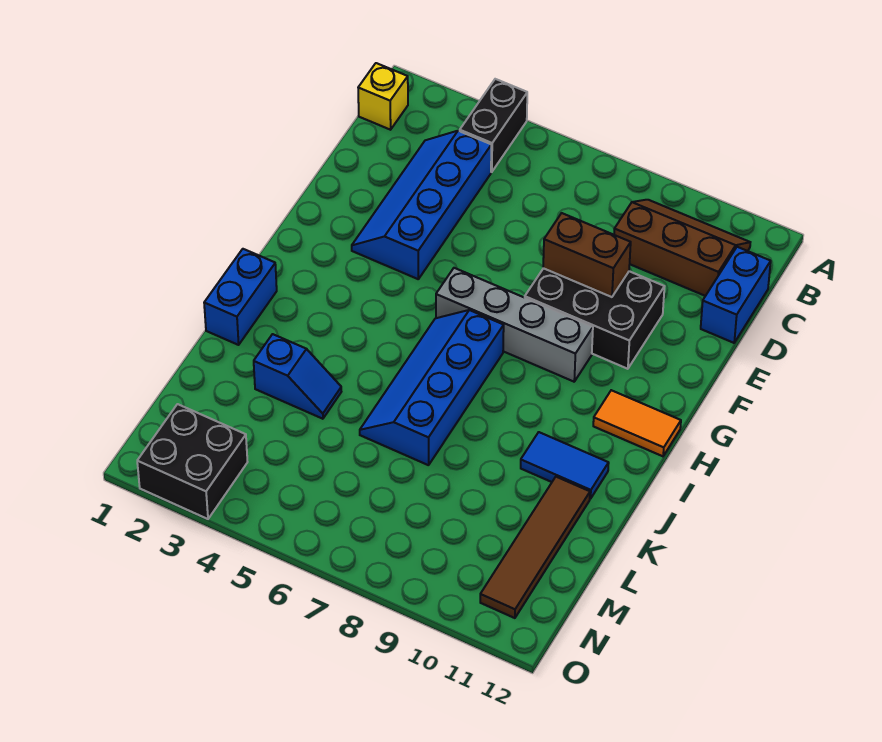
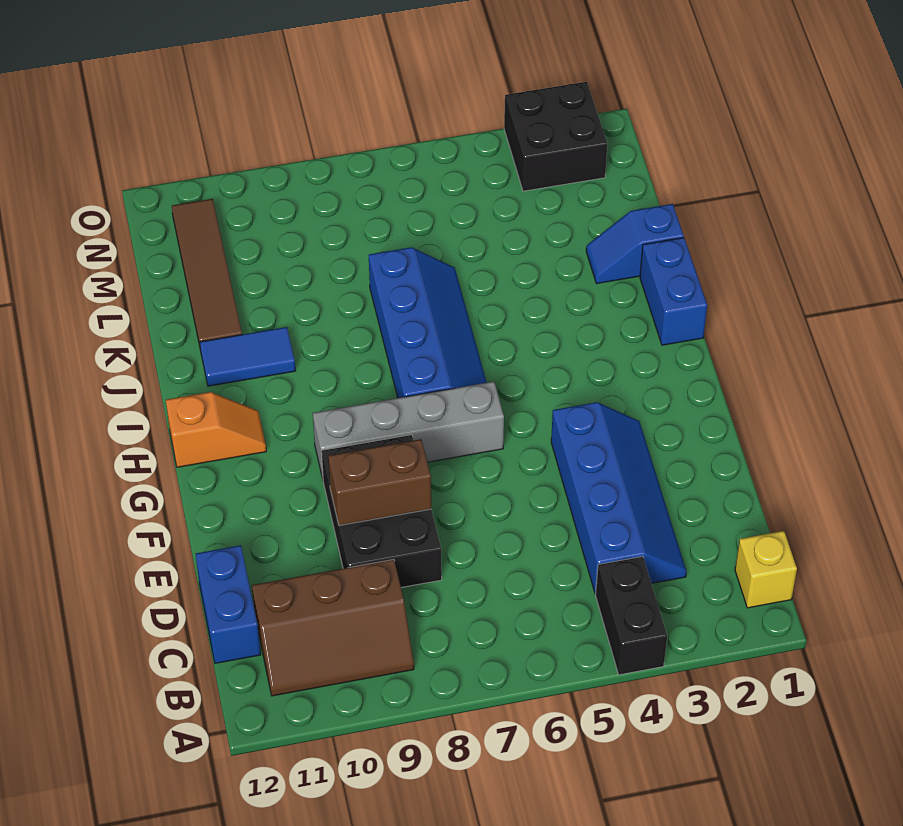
black brick E8:F10 level 1 -> black brick D8:F9 level 1
orange tile H11:H12 level 1 -> orange slope H11:H12 level 1 top 12
blue slope K3:K4 level 1 top 3 -> blue slope K1:K2 level 1 top 1

